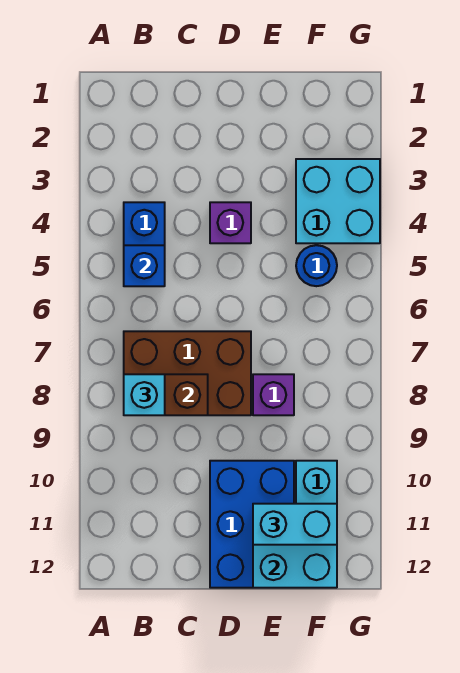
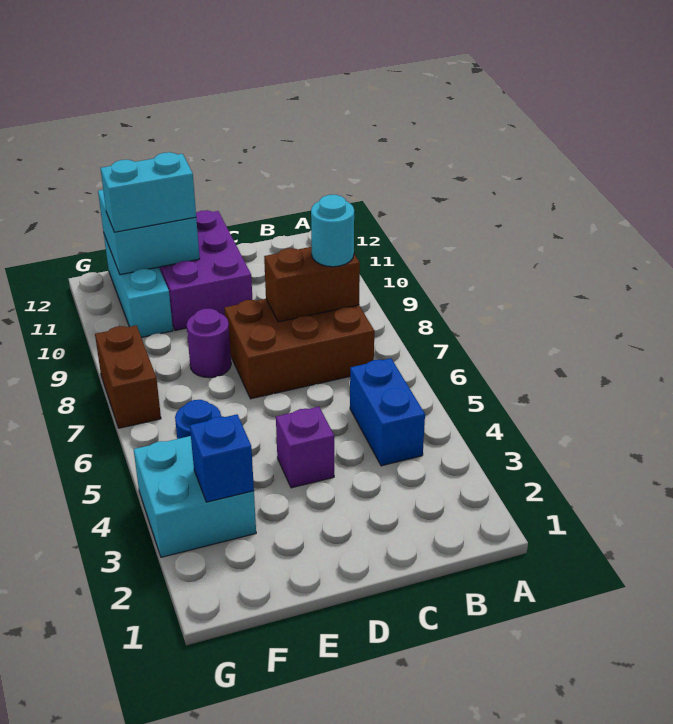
blue brick B5 level 2 -> blue brick F3 level 2
cyan brick B8 level 3 -> cyan round brick B8 level 3
blue brick D10:E12 level 1 -> purple brick D10:E12 level 1
purple brick E8 level 1 -> purple round brick E8 level 1
none -> brown brick G7:G8 level 1

